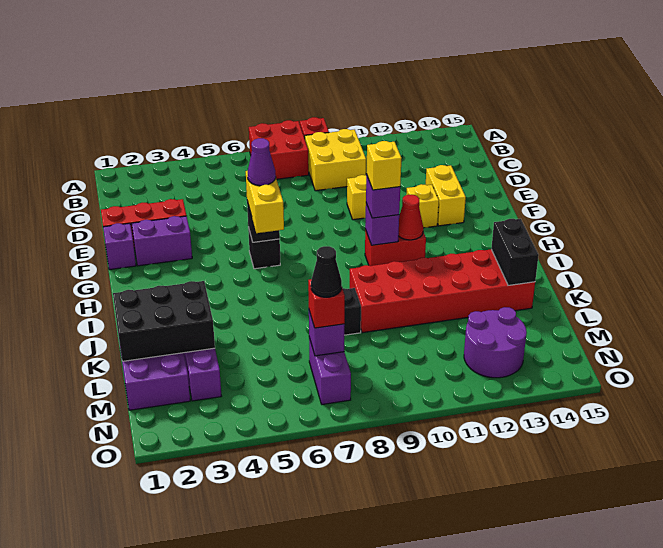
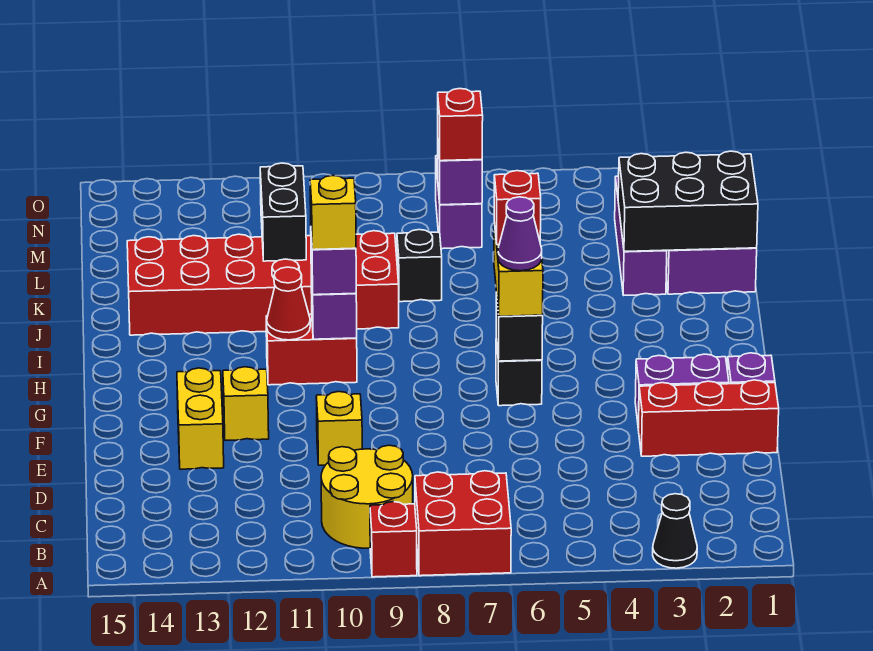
yellow brick B9:C10 level 1 -> yellow round brick B9:C10 level 1
none -> red brick H6 level 4
black brick J14:K14 level 2 -> black brick K11:L11 level 2
black cone M7 level 4 -> black cone A3 level 1
purple round brick M12:N13 level 1 -> none

